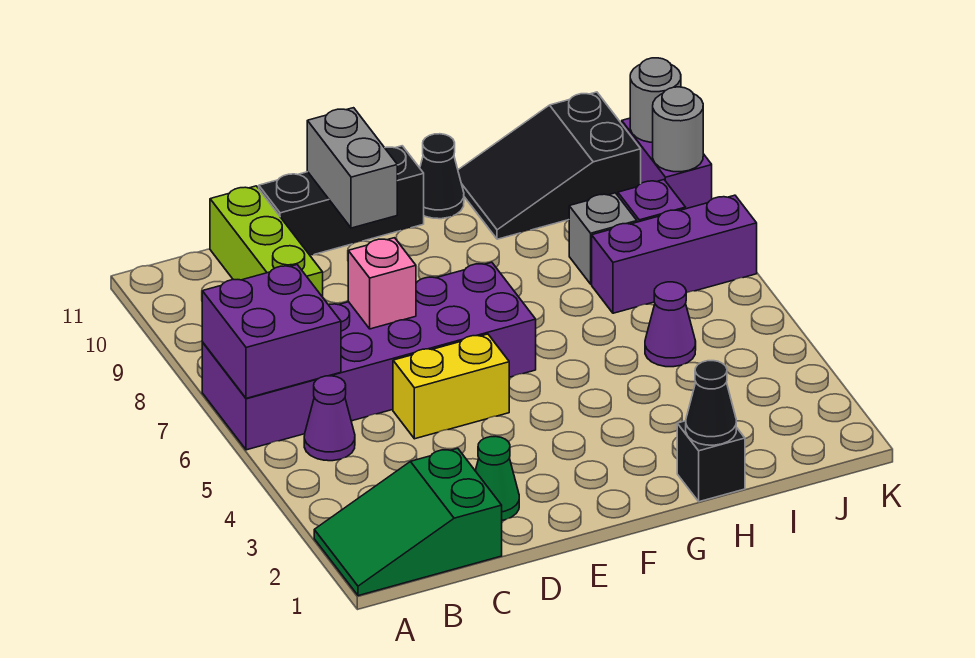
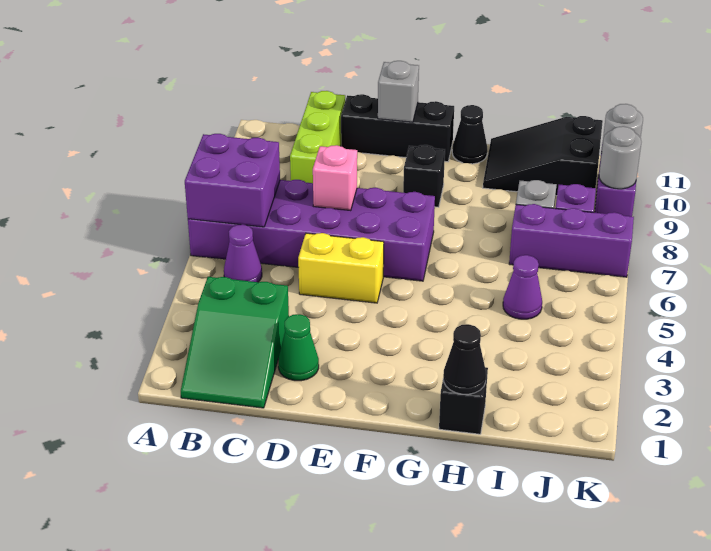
green slope A1:C2 level 1 top C -> green slope B1:C3 level 1 top 3
grey brick E10:E11 level 2 -> grey brick E11 level 2
none -> black brick F9 level 1

